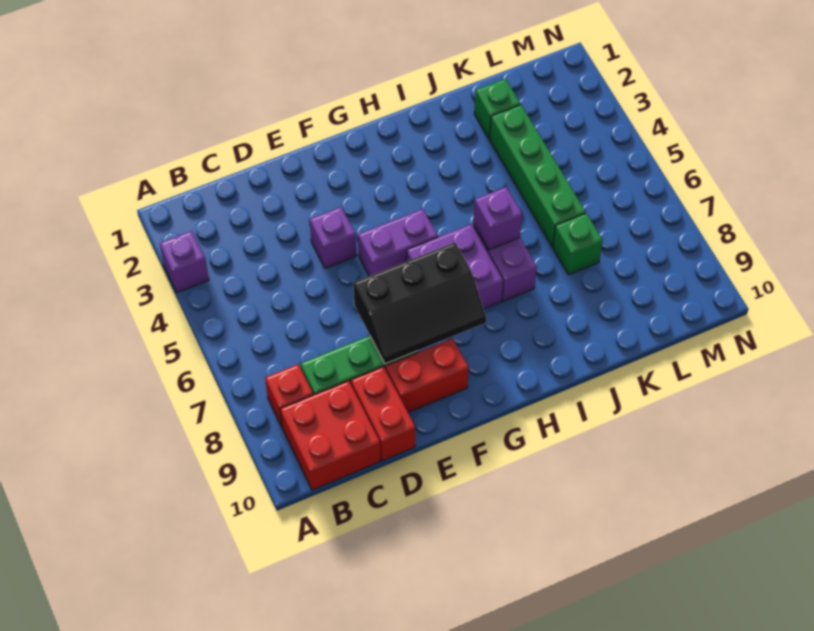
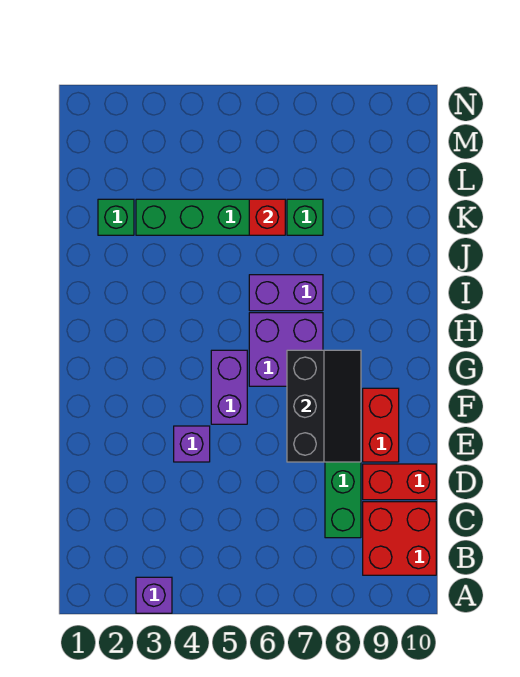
red brick B8 level 1 -> red brick K6 level 2
purple brick I6 level 2 -> none

